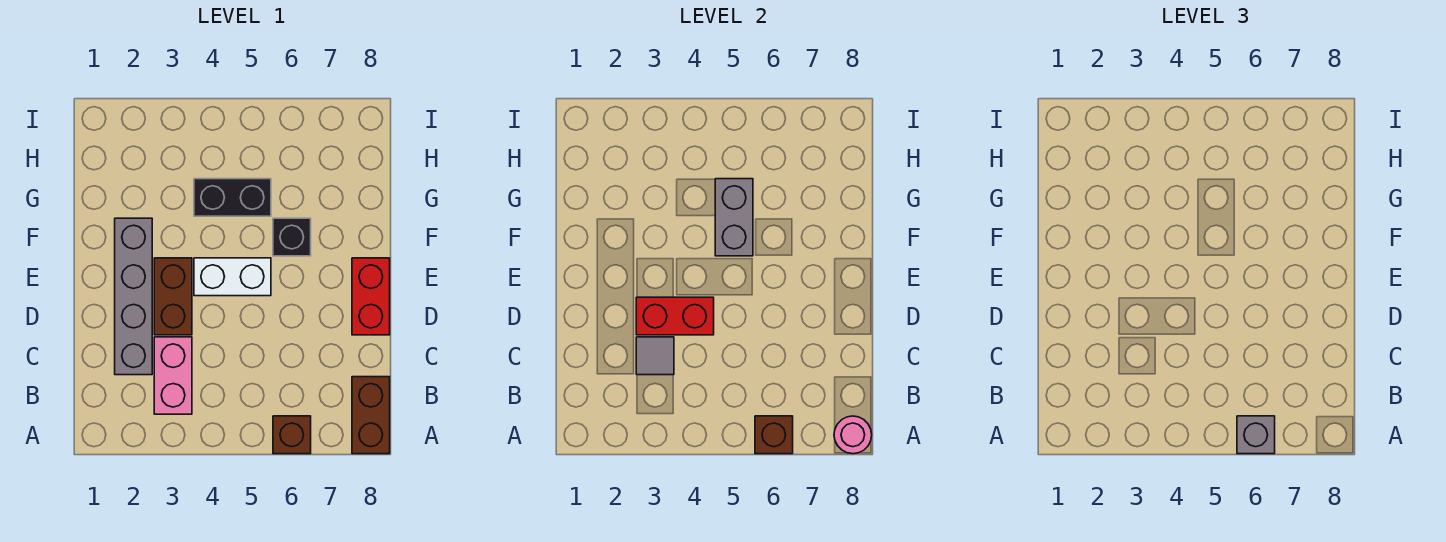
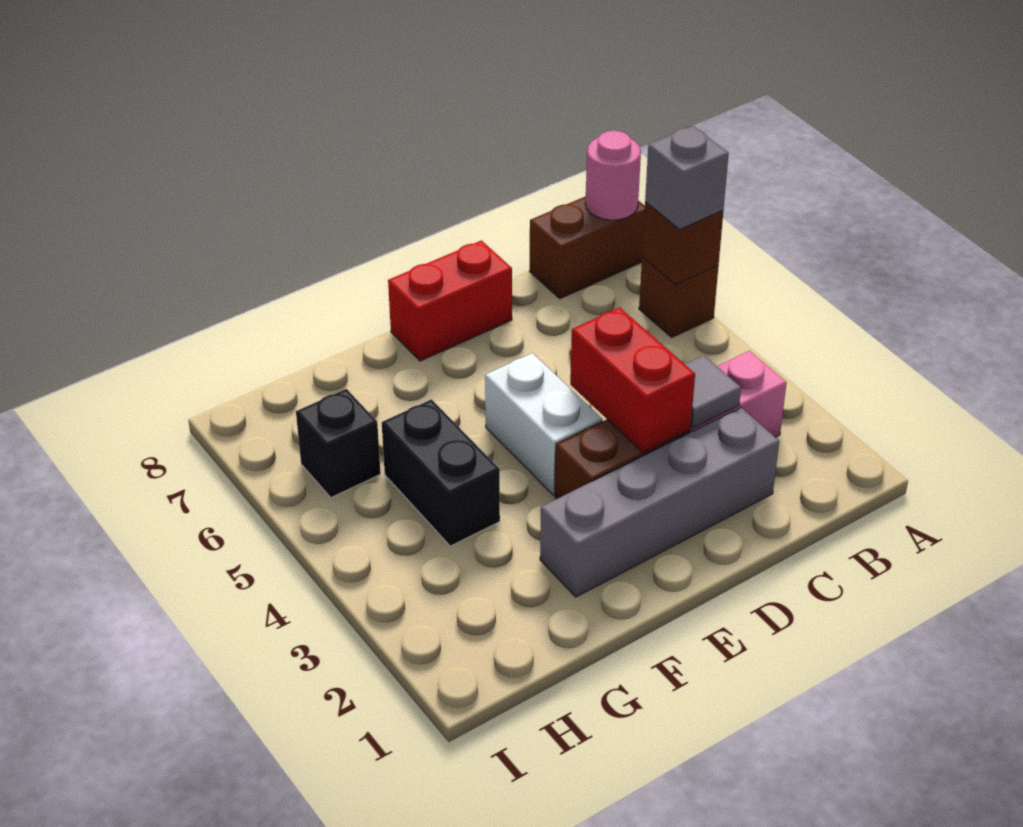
grey brick F5:G5 level 2 -> none
black brick F6 level 1 -> black brick H6 level 1

